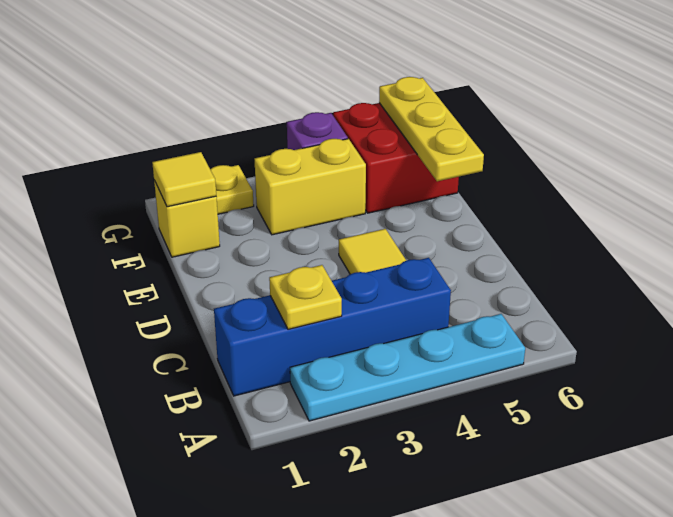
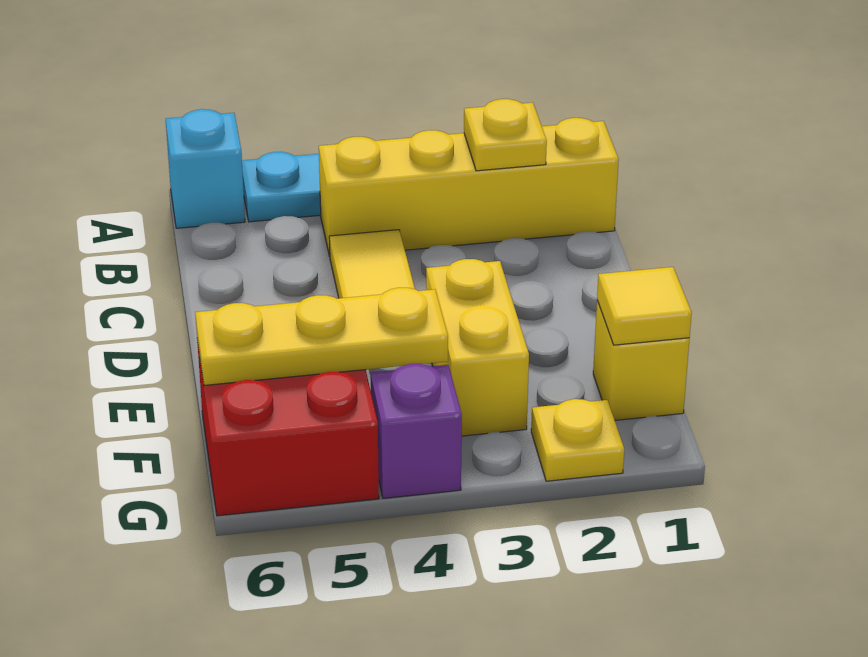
none -> cyan brick A6 level 1
blue brick B1:B4 level 1 -> yellow brick B1:B4 level 1
yellow plate E6:G6 level 2 -> yellow plate F4:F6 level 2
yellow brick F3:F4 level 1 -> yellow brick E3:F3 level 1

